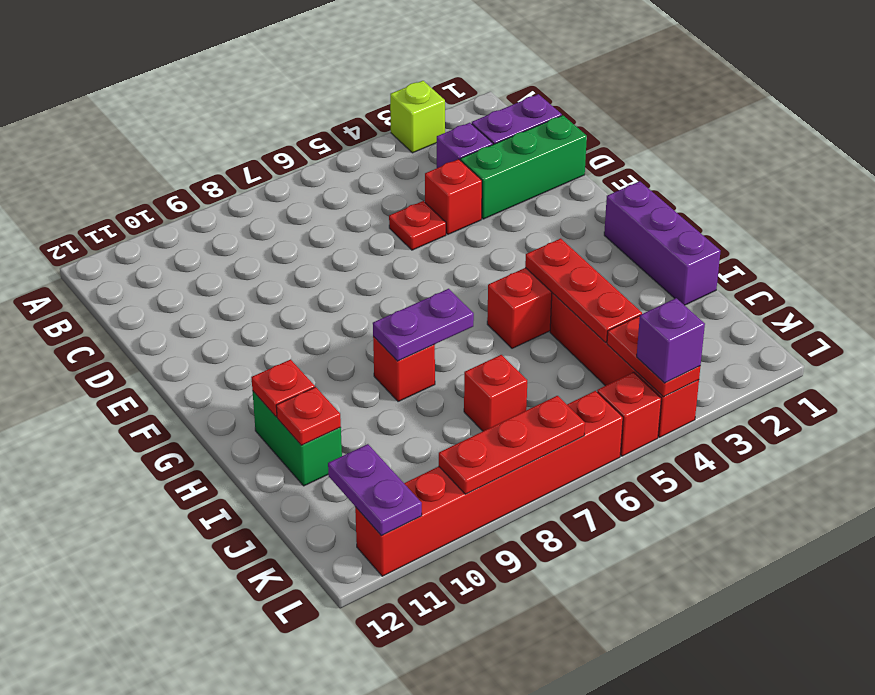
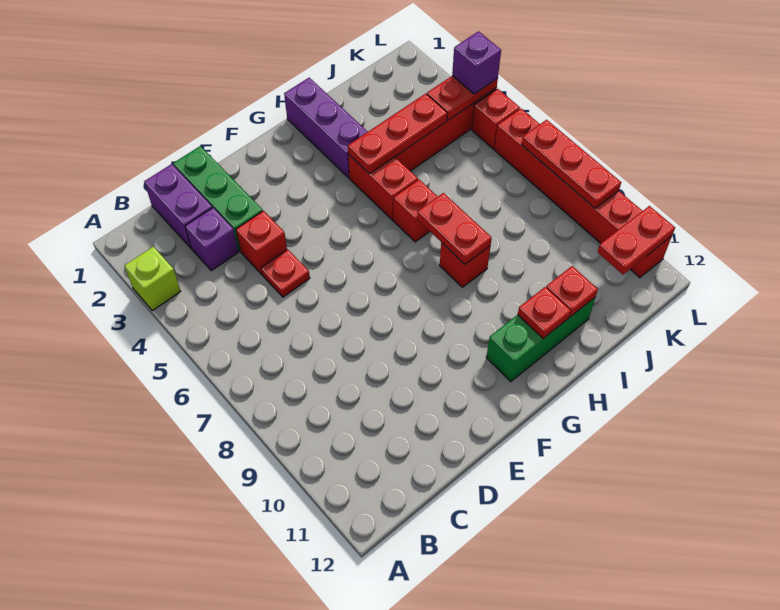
purple brick G1:I1 level 1 -> purple brick H1:H3 level 1
purple plate H7:H8 level 2 -> red plate H7:H8 level 2
green brick H11:I11 level 1 -> green brick G11:I11 level 1
red brick J7 level 1 -> red brick H6 level 1
purple plate K11:L11 level 2 -> red plate K11:L11 level 2

